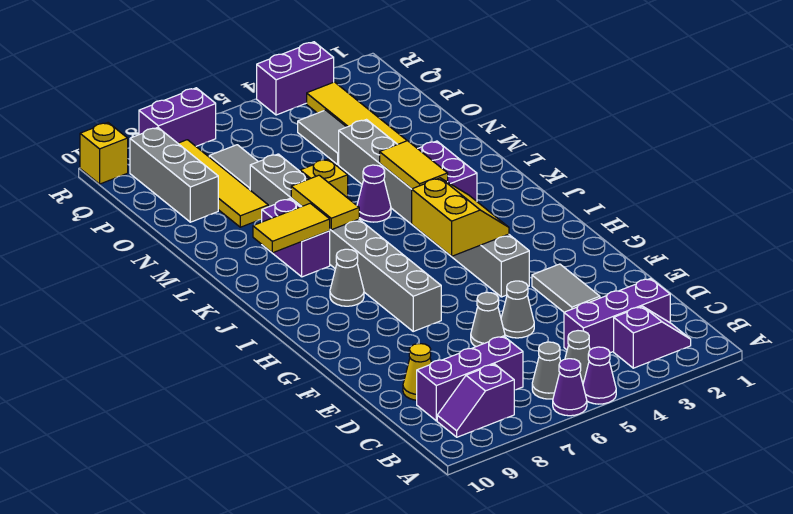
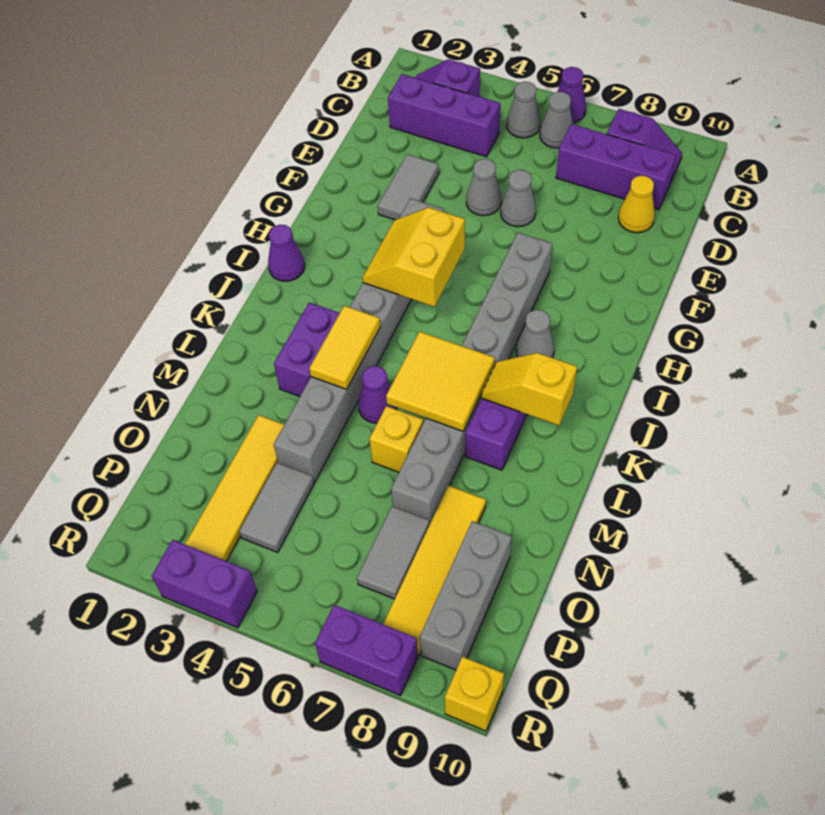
purple cone A5 level 1 -> purple cone I1 level 1
yellow tile K7:L7 level 2 -> yellow tile K6:L7 level 2
yellow tile K8:K9 level 2 -> yellow slope K8:K9 level 2 top 9

